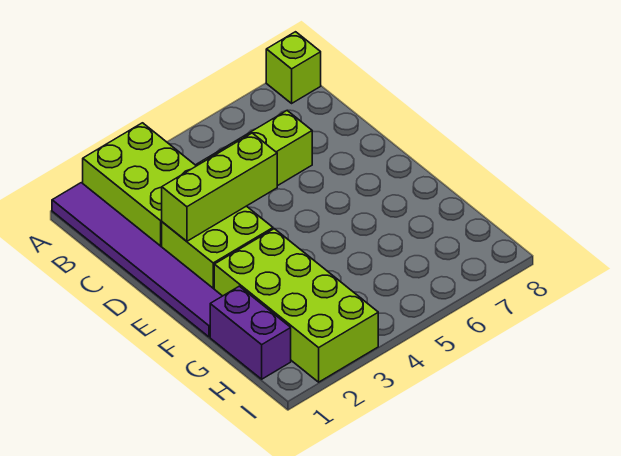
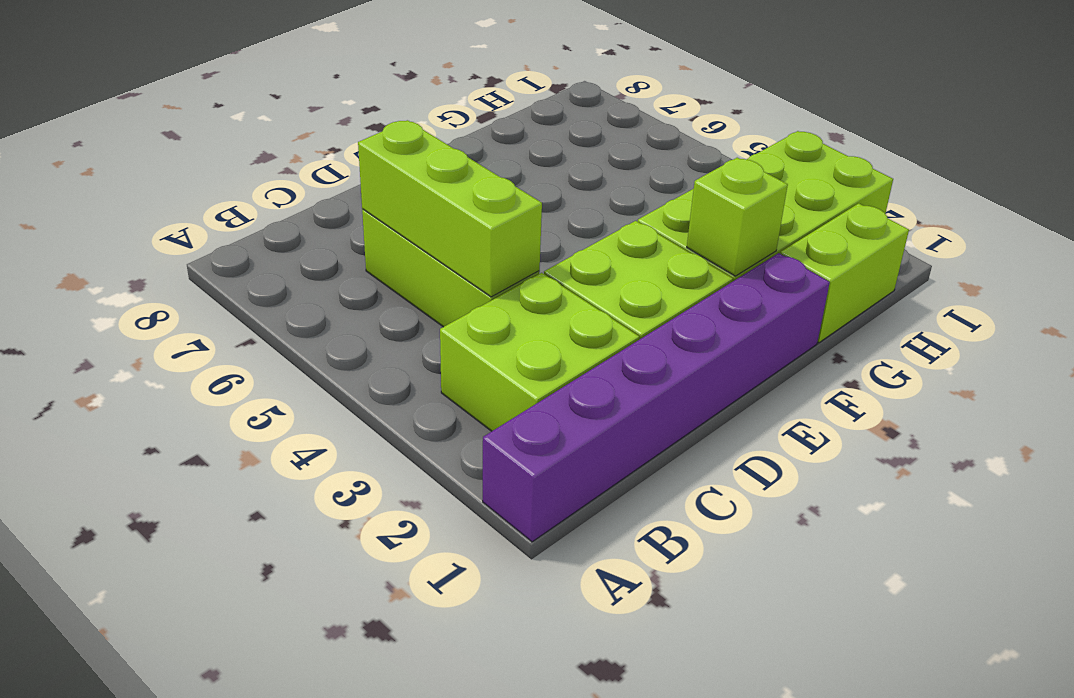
purple tile A1:F1 level 1 -> purple brick A1:F1 level 1
lime brick A2:C3 level 1 -> lime brick B2:C3 level 1
lime brick A8 level 1 -> lime brick F2 level 2
lime brick D2:D4 level 2 -> lime brick C4:C6 level 2
purple brick G1:H1 level 1 -> lime brick G1:H1 level 1

